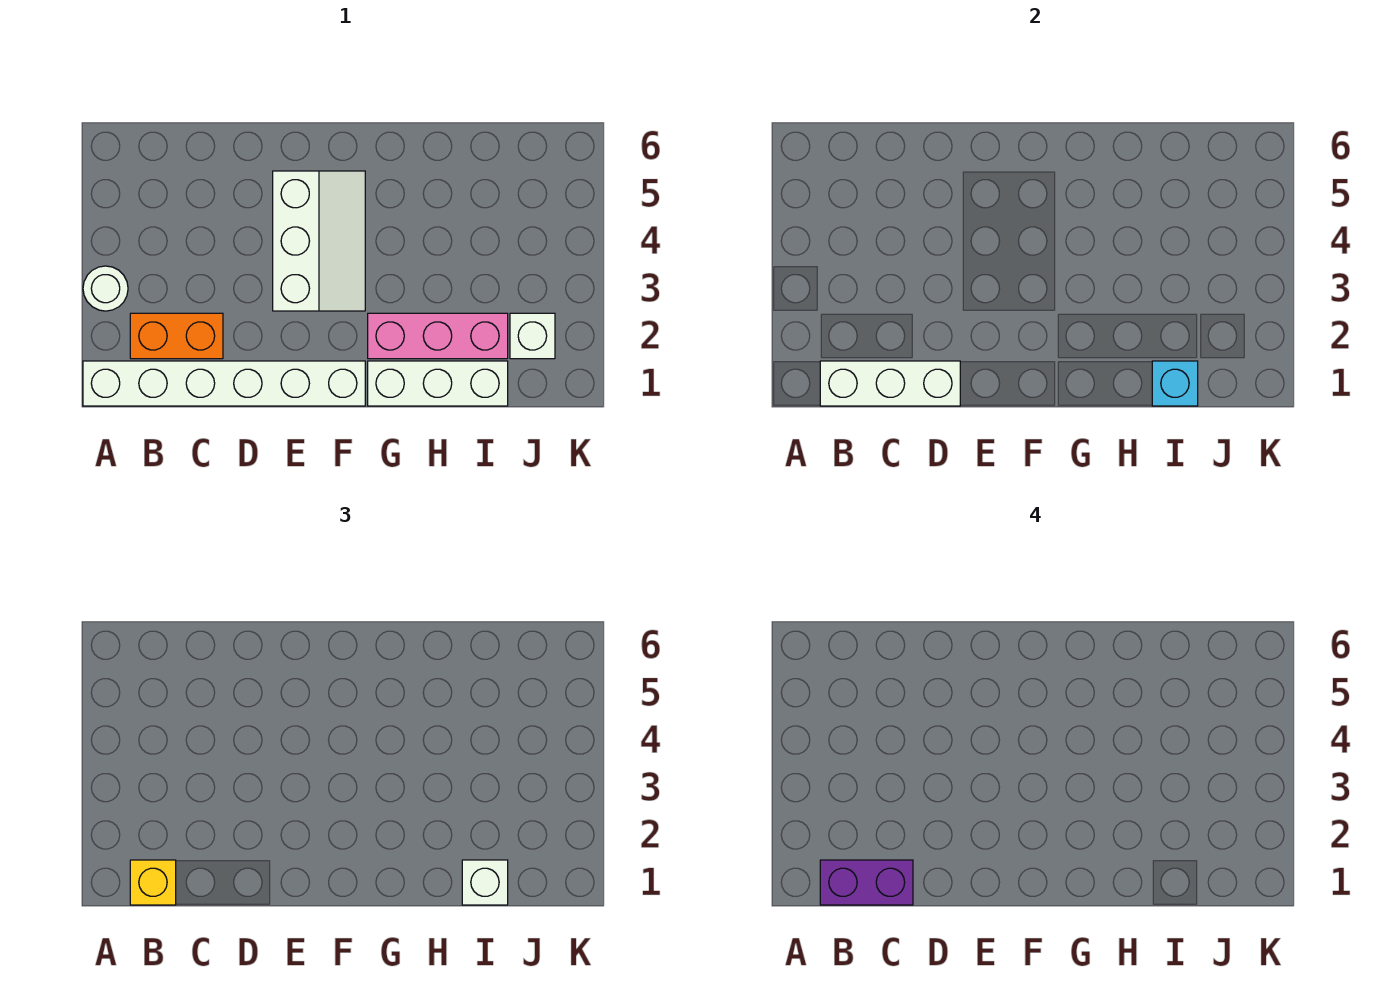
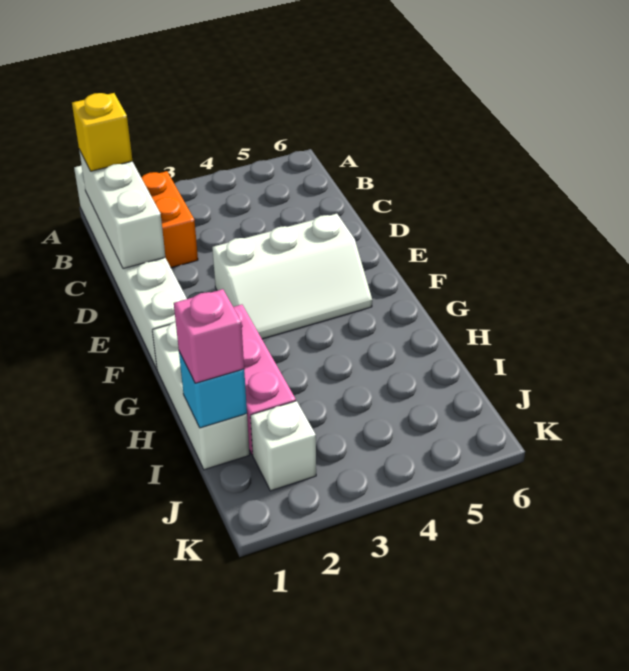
white round brick A3 level 1 -> none
purple brick B1:C1 level 4 -> none
white brick I1 level 3 -> pink brick I1 level 3

